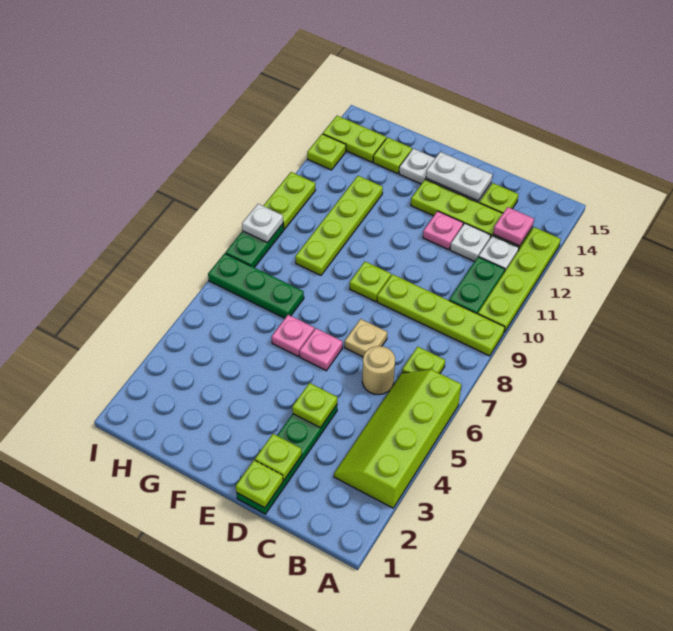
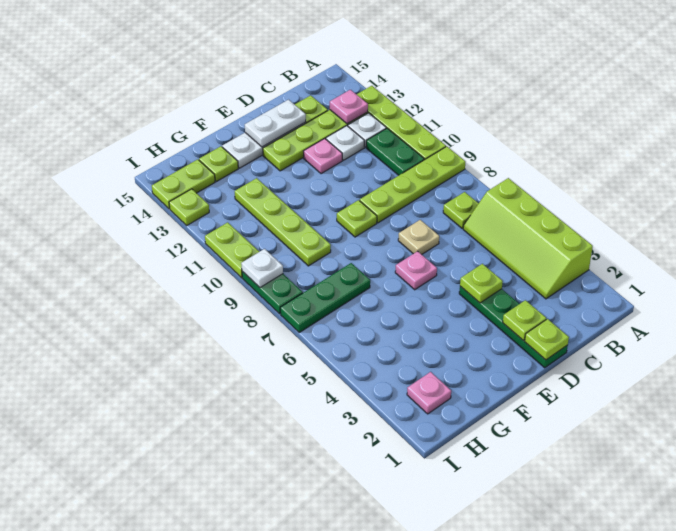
tan round brick C6 level 1 -> none
pink plate F6 level 1 -> pink plate H2 level 1

